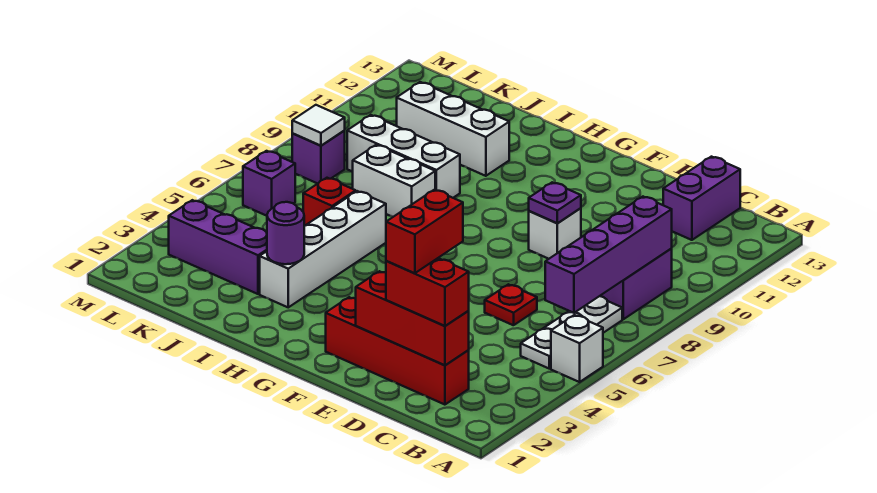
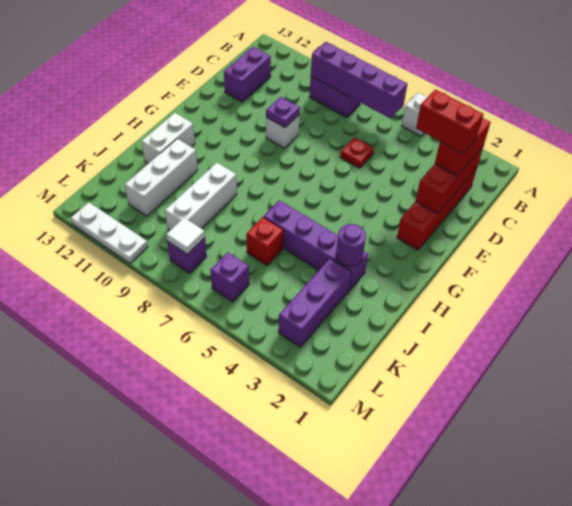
white plate B5:B7 level 1 -> white plate M10:M12 level 1
purple brick C12:C13 level 1 -> purple brick C12:D12 level 1
white brick I3:I6 level 1 -> purple brick I3:I6 level 1
white brick I8:J8 level 1 -> white brick H12:I12 level 1

